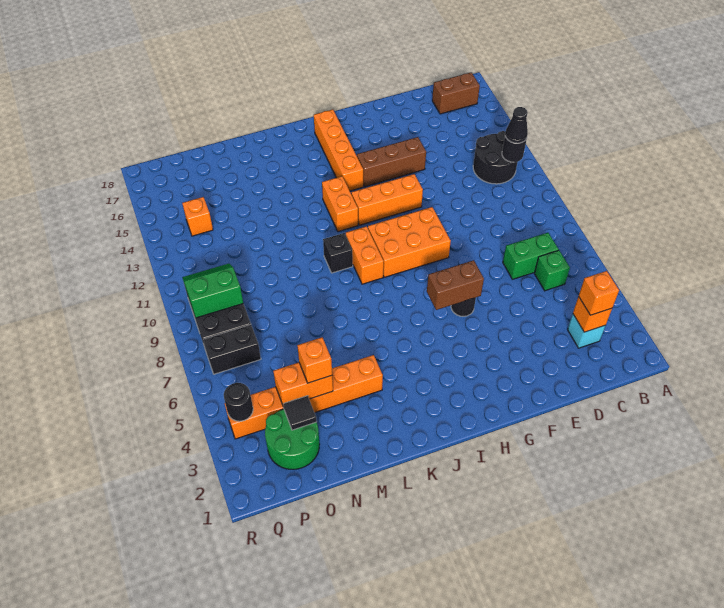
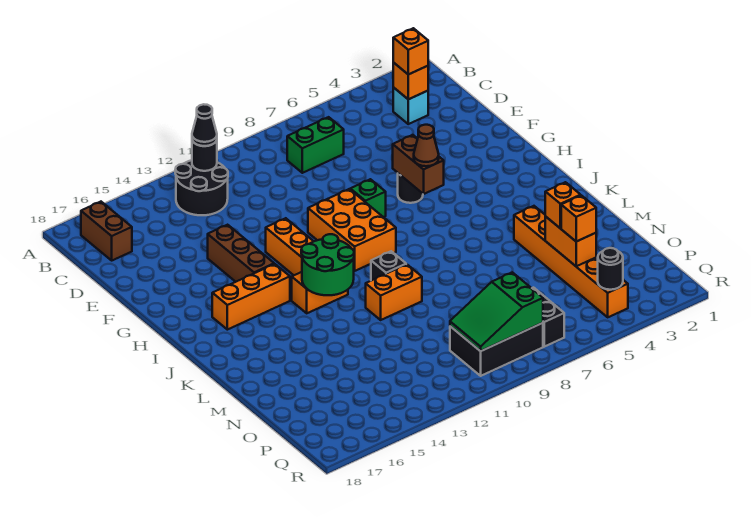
green brick C6 level 1 -> green brick G8 level 1
green brick C7:D7 level 1 -> green brick C7:C8 level 1
none -> brown cone H6 level 3
orange brick I14:I17 level 1 -> orange brick I14:I16 level 1
orange brick J9:J10 level 1 -> orange brick L10:L11 level 1
green round brick O2:P3 level 1 -> green round brick J12:K13 level 2
black tile O3 level 2 -> none
green slope P9:Q10 level 2 top 9 -> green slope P8:Q10 level 2 top 8
orange brick P14 level 1 -> orange brick O4 level 3

